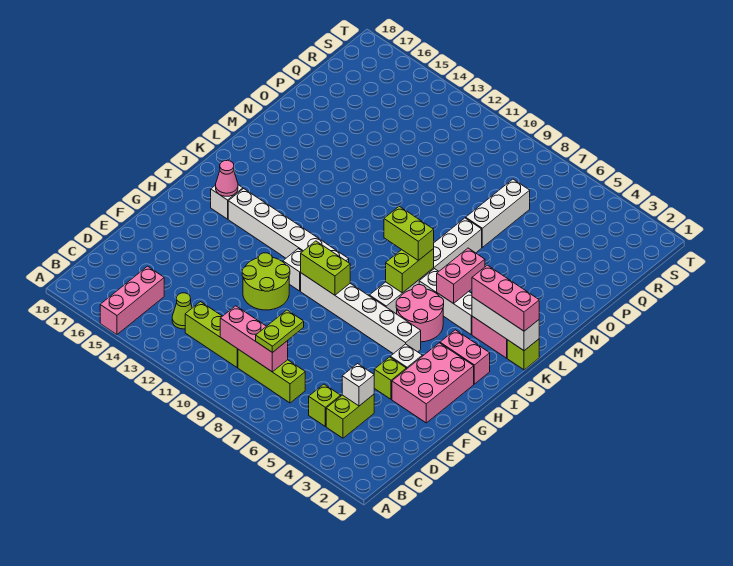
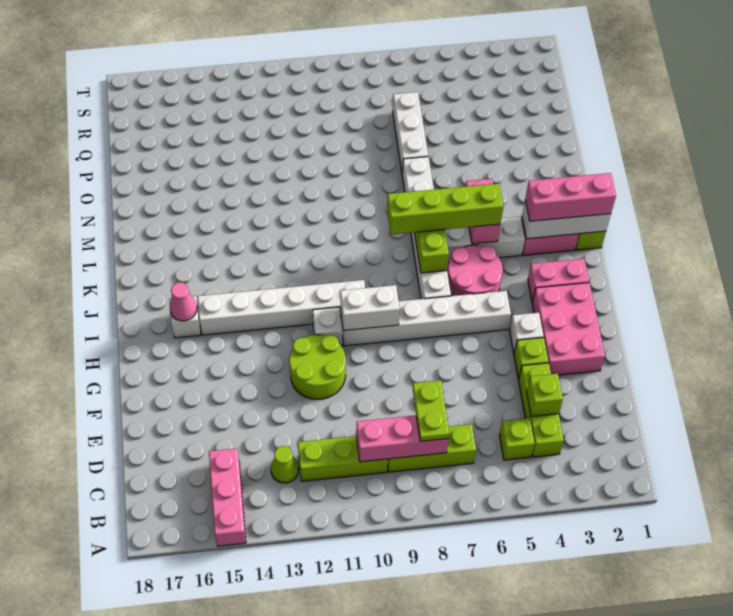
lime brick C4:D4 level 1 -> lime brick C4:E4 level 1
white brick D4 level 2 -> lime brick D4 level 2
lime brick H9:H10 level 2 -> white brick H9:H10 level 2
lime brick K7:K8 level 3 -> lime brick K5:K8 level 3

